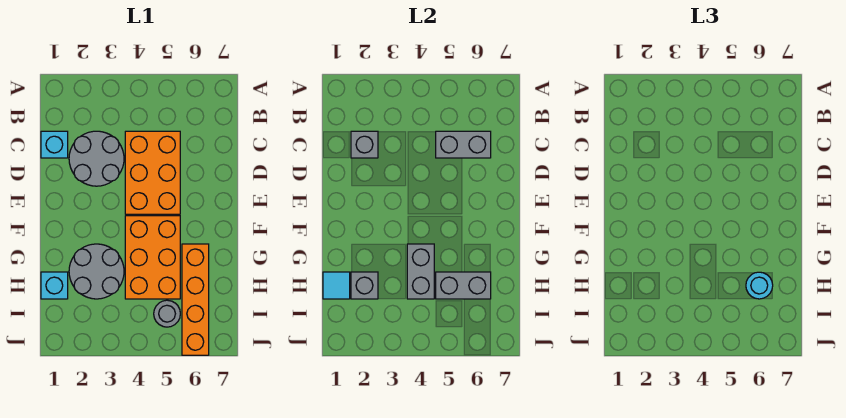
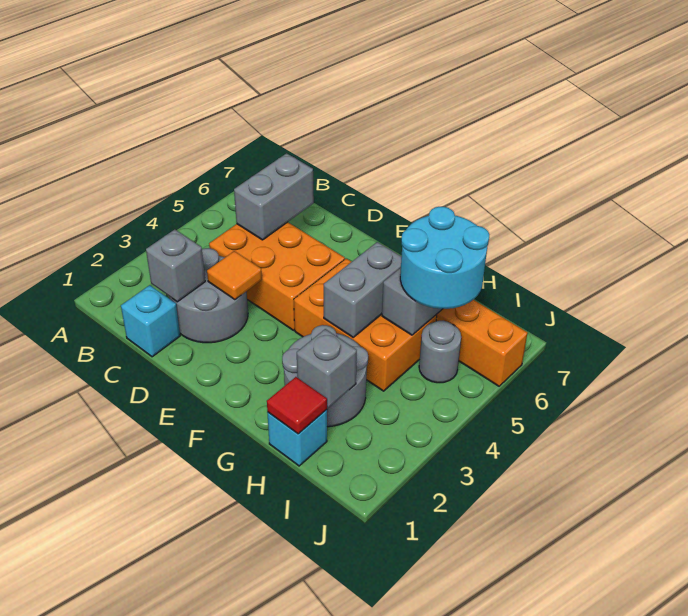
none -> orange tile D3 level 2
grey brick G4:H4 level 2 -> grey brick G4:G5 level 2
cyan tile H1 level 2 -> red tile H1 level 2
cyan round brick H6 level 3 -> cyan round brick H5:I6 level 3

